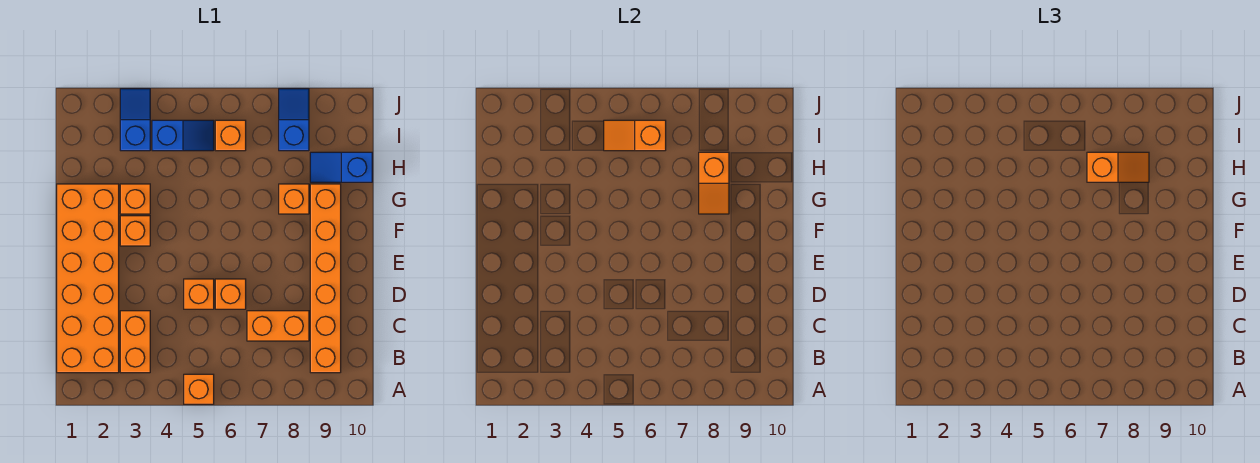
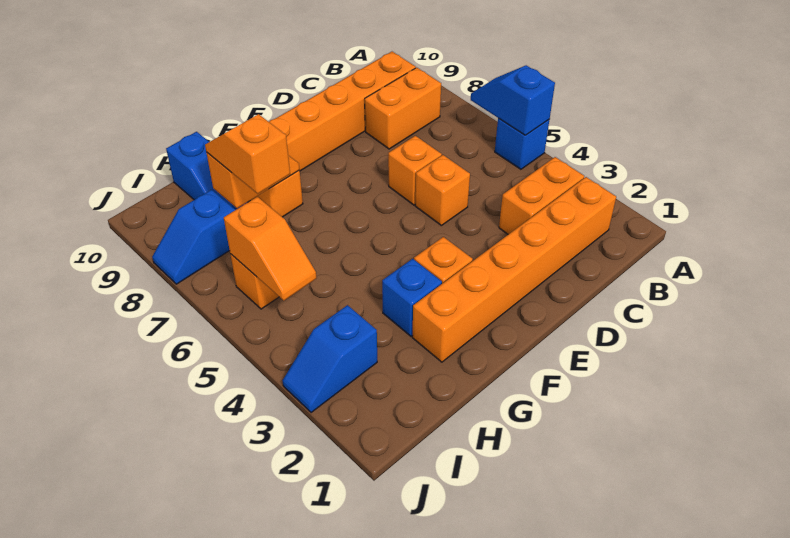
orange brick A5 level 1 -> blue brick A5 level 1
orange brick B1:G2 level 1 -> orange brick B2:G2 level 1
orange brick C7:C8 level 1 -> orange brick B8:C8 level 1
orange brick G3 level 1 -> blue brick G3 level 1
blue slope I4:I5 level 1 top 4 -> blue slope A5:A6 level 2 top 5

